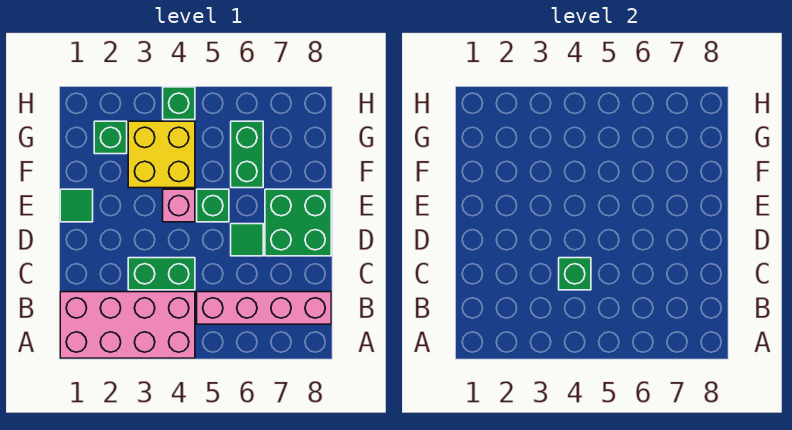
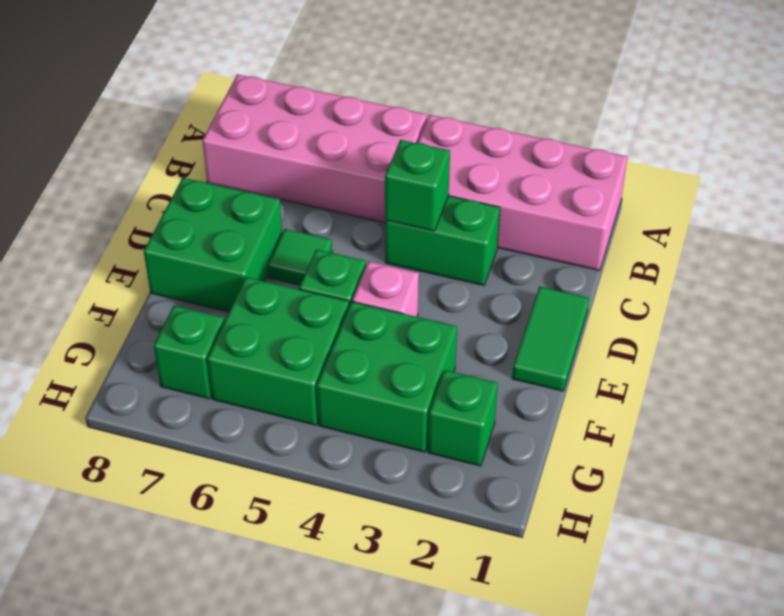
pink brick B5:B8 level 1 -> pink brick A5:B8 level 1
green tile E1 level 1 -> green tile D1:E1 level 1
yellow brick F3:G4 level 1 -> green brick F3:G4 level 1
green brick F6:G6 level 1 -> green brick F5:G6 level 1
green brick H4 level 1 -> green brick G7 level 1

